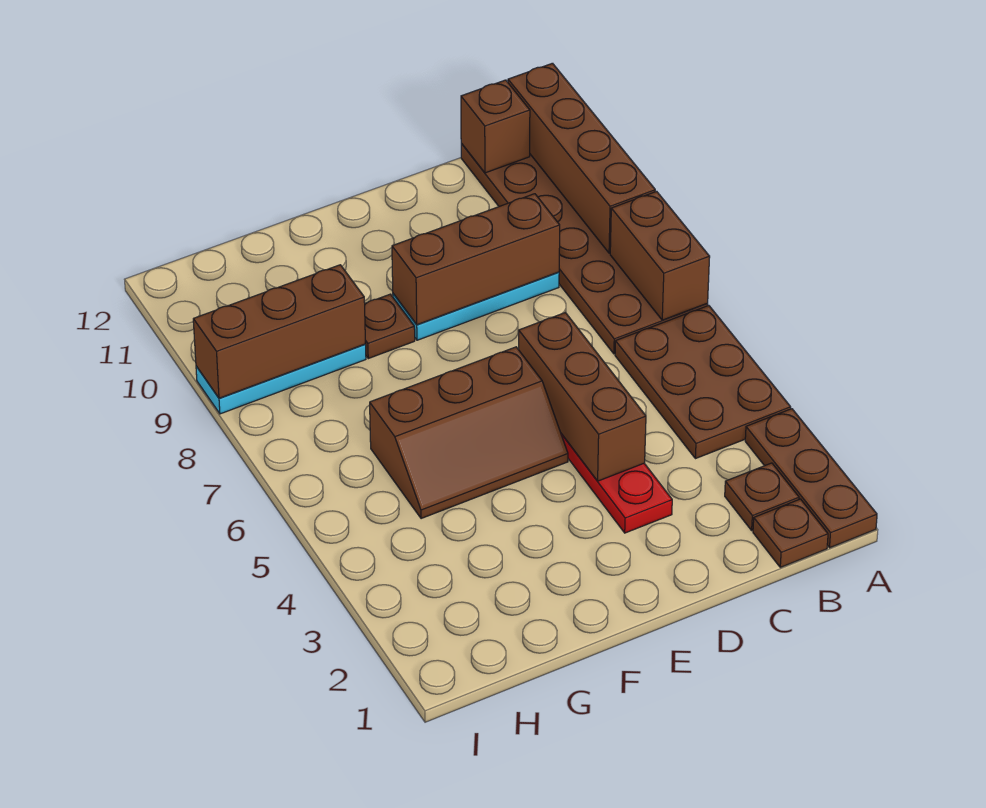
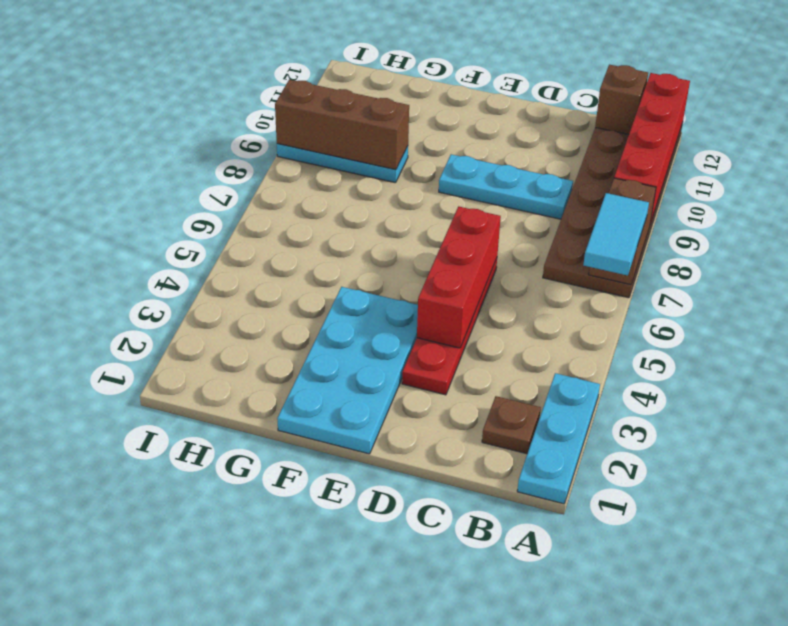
brown plate A1:A3 level 1 -> cyan plate A1:A3 level 1
brown plate A4:B6 level 1 -> none
none -> cyan tile A6:A7 level 3
brown brick A9:A12 level 2 -> red brick A9:A12 level 2
brown plate B1 level 1 -> none
brown brick C9:E9 level 2 -> none
brown brick D4:D6 level 2 -> red brick D4:D6 level 2
none -> cyan plate E1:F4 level 1
brown slope E5:G6 level 1 top 6 -> none
brown plate F9 level 1 -> none

